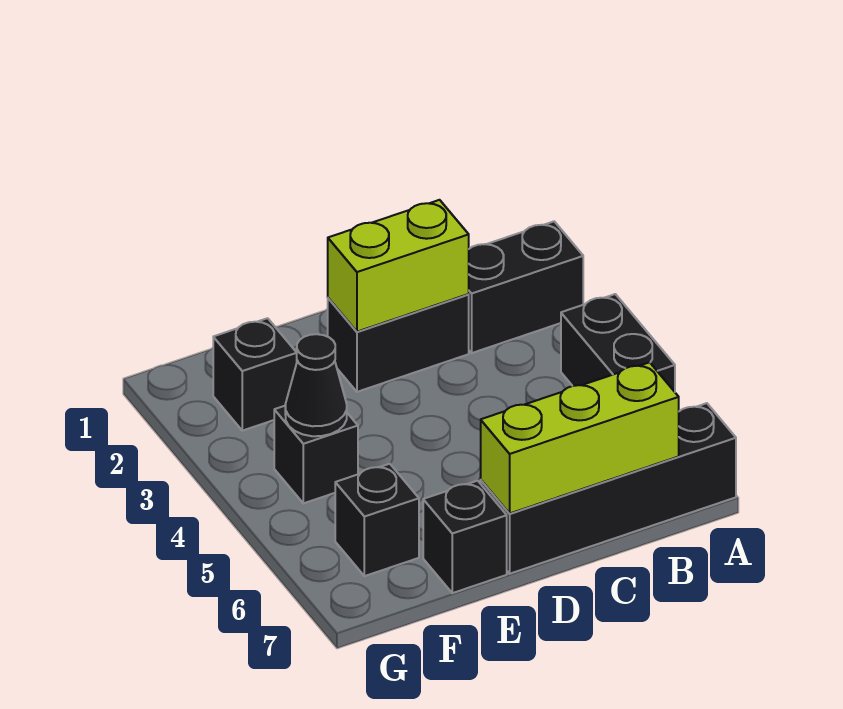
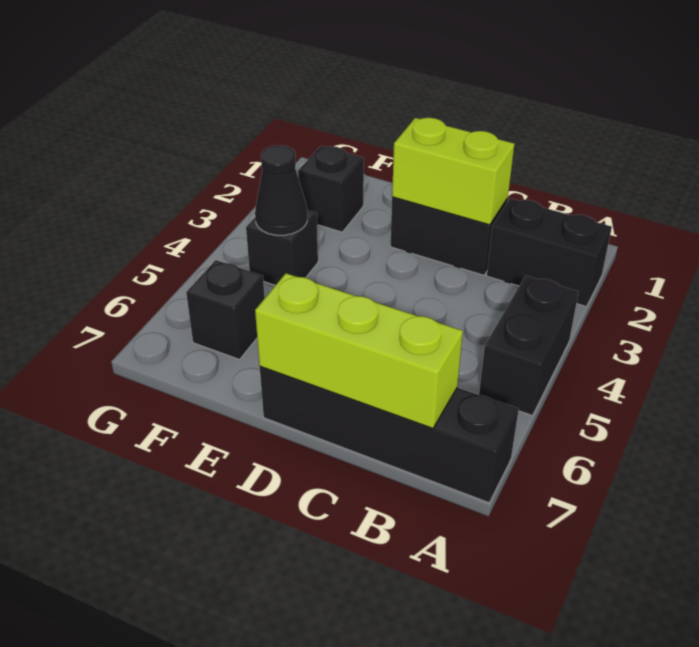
black brick E7 level 1 -> none

